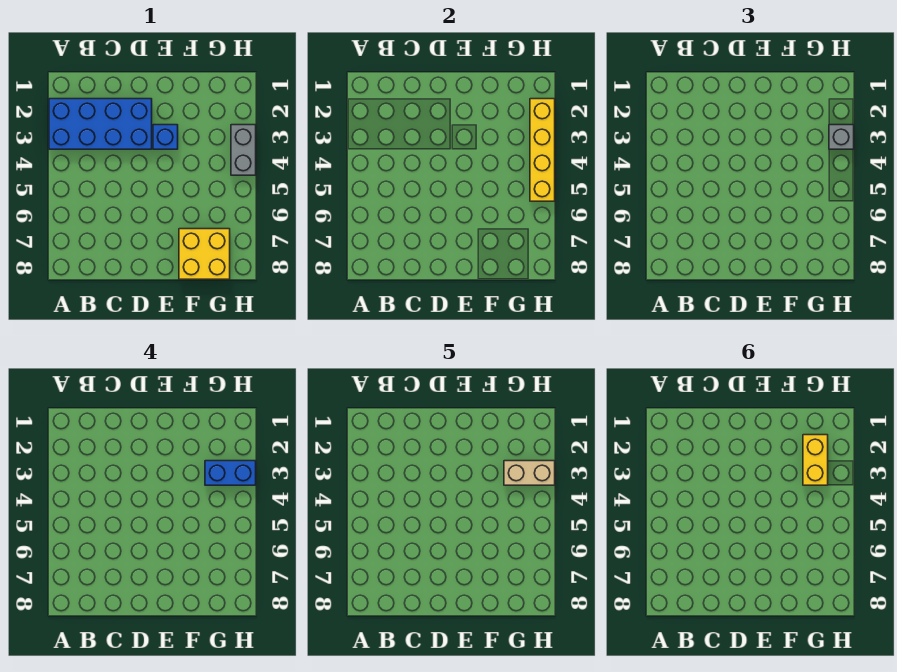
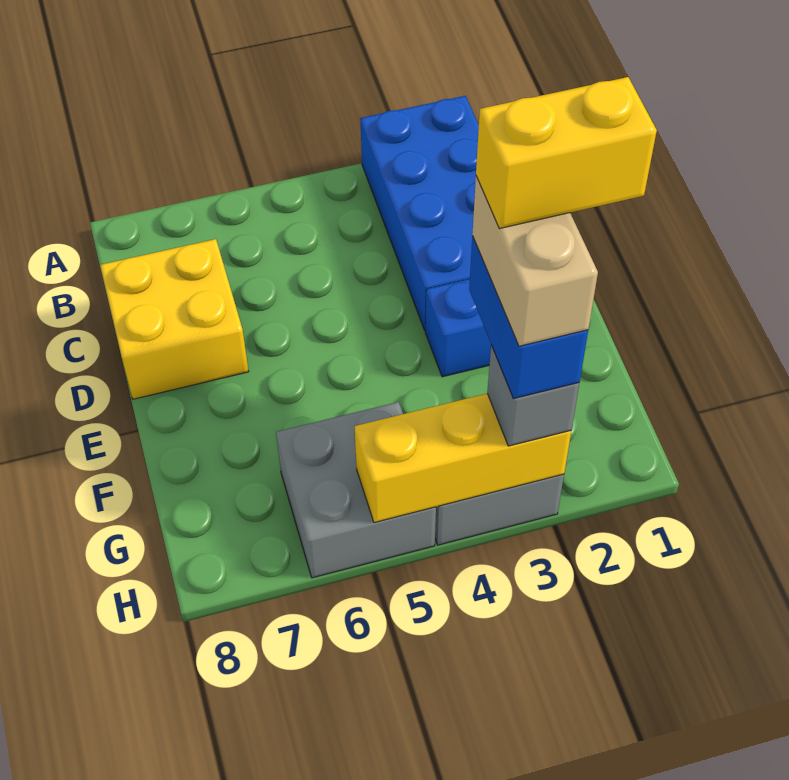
yellow brick F7:G8 level 1 -> yellow brick C7:D8 level 1
none -> grey brick G5:H6 level 1
yellow brick H2:H5 level 2 -> yellow brick H3:H5 level 2

